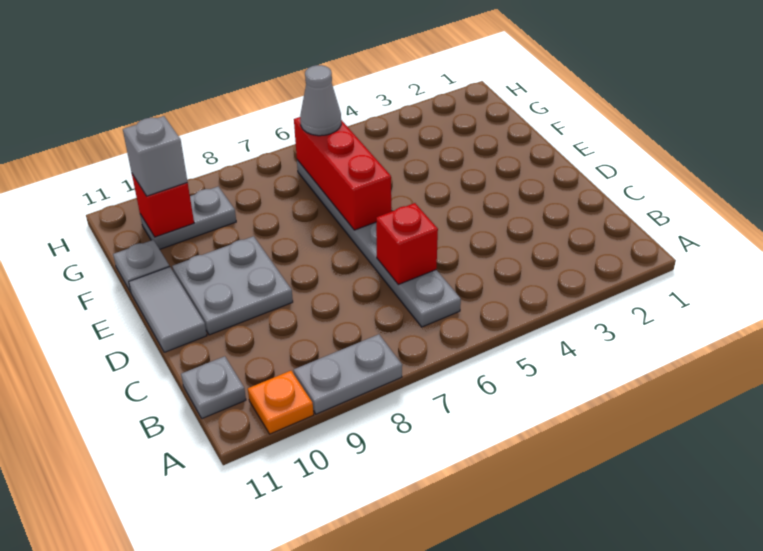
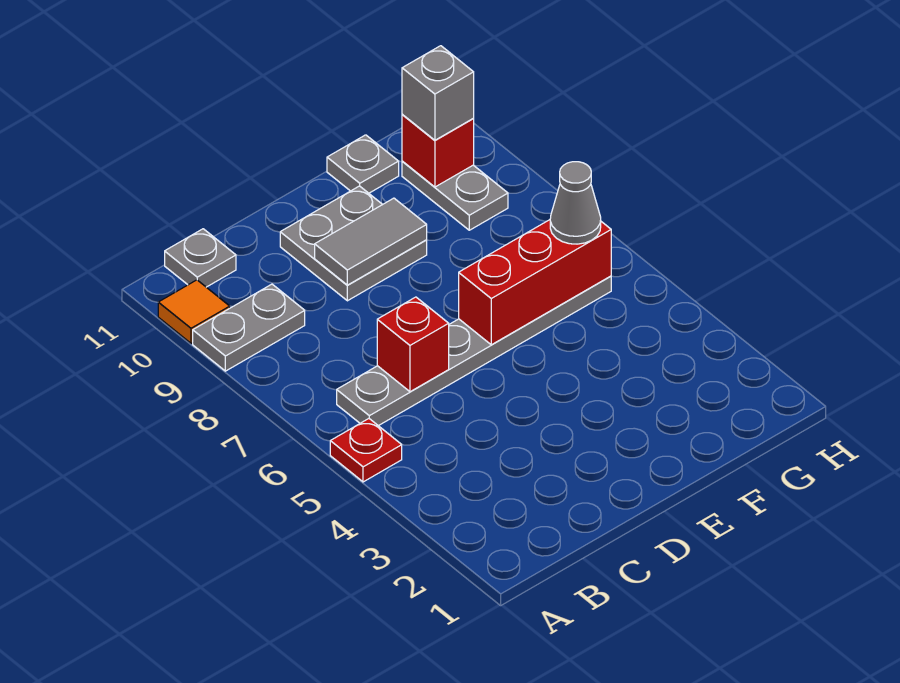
none -> red plate A5 level 1
grey plate A8:A9 level 1 -> grey plate A9:B9 level 1
orange plate A10 level 1 -> orange tile A10 level 1
grey tile D11:E11 level 1 -> grey tile D9:E9 level 2

